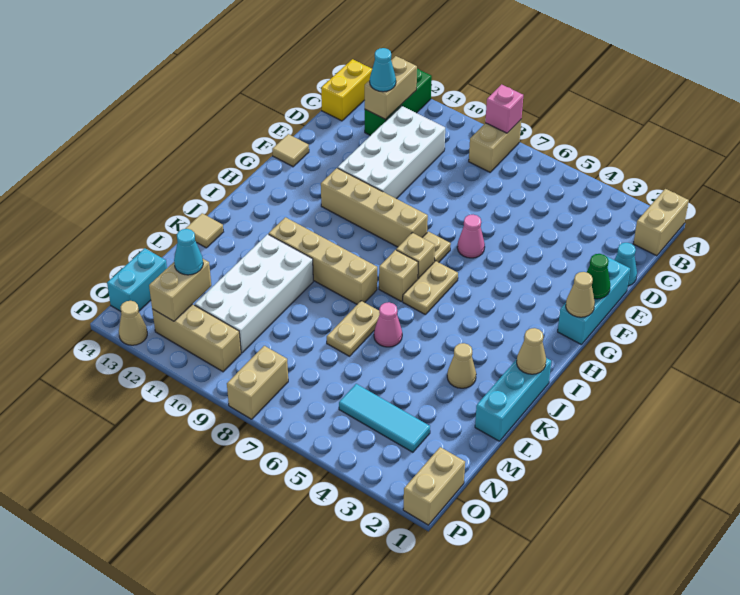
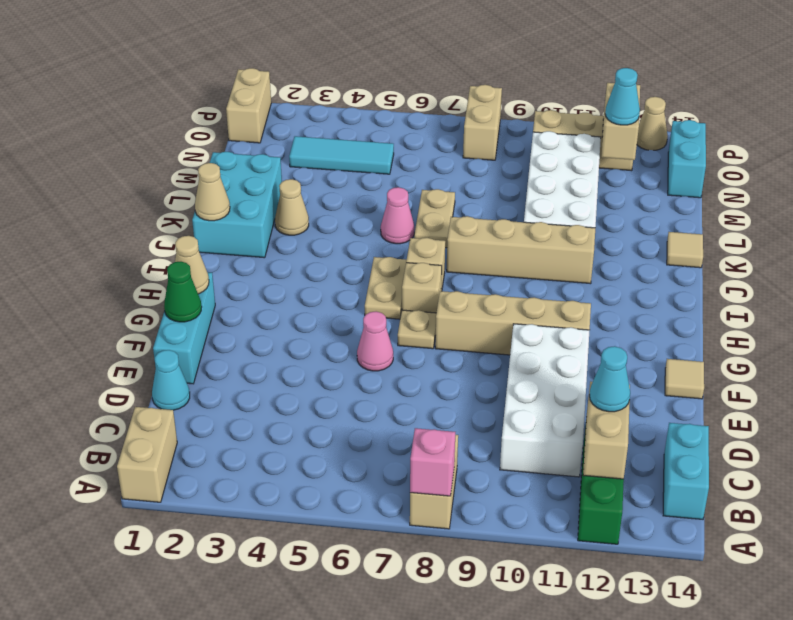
yellow brick B14:C14 level 1 -> cyan brick B14:C14 level 1
cyan brick J1:L1 level 1 -> cyan brick J1:L2 level 1

